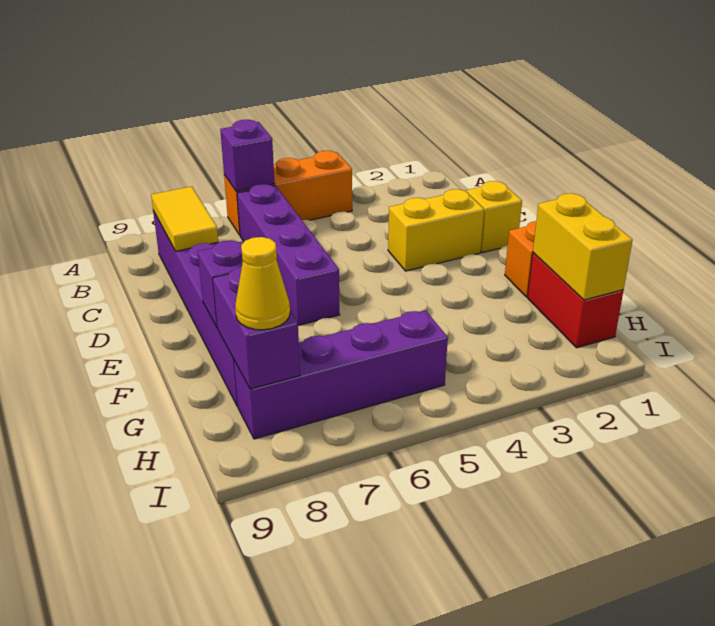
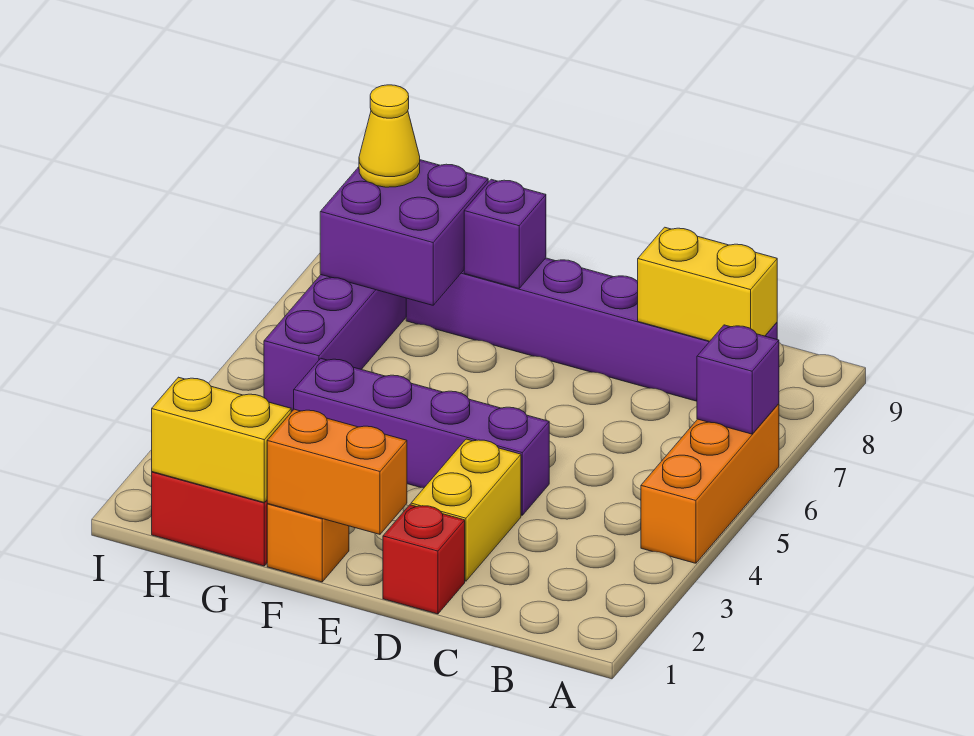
purple brick B6:E6 level 1 -> purple brick D4:G4 level 1
yellow tile B8:C8 level 2 -> yellow brick B8:C8 level 2
yellow brick D1 level 1 -> red brick D1 level 1
none -> orange brick E1:F1 level 2
purple brick G8:H8 level 2 -> purple brick G7:H8 level 2

